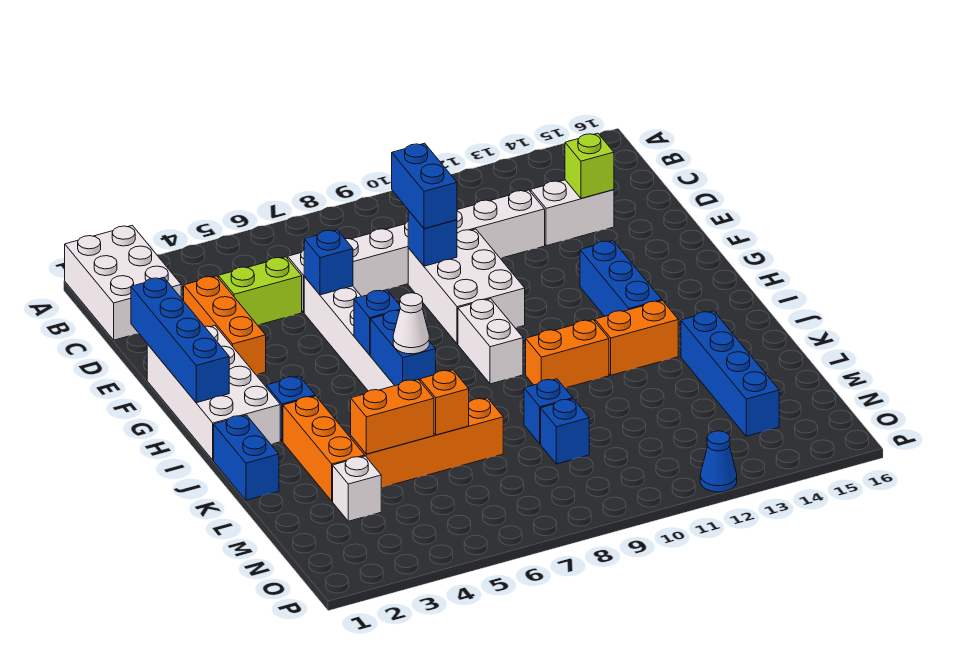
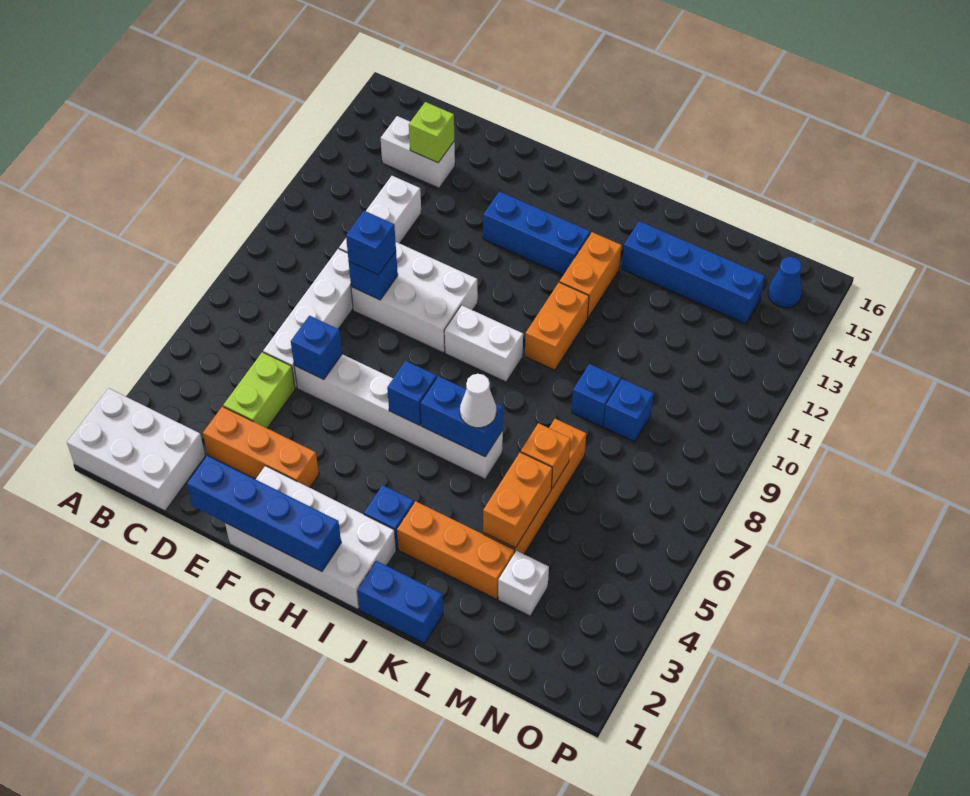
blue brick D9:E9 level 3 -> blue brick E9 level 3
white brick D13:D14 level 1 -> white brick C14:D14 level 1
blue cone P12 level 1 -> blue cone O15 level 1

